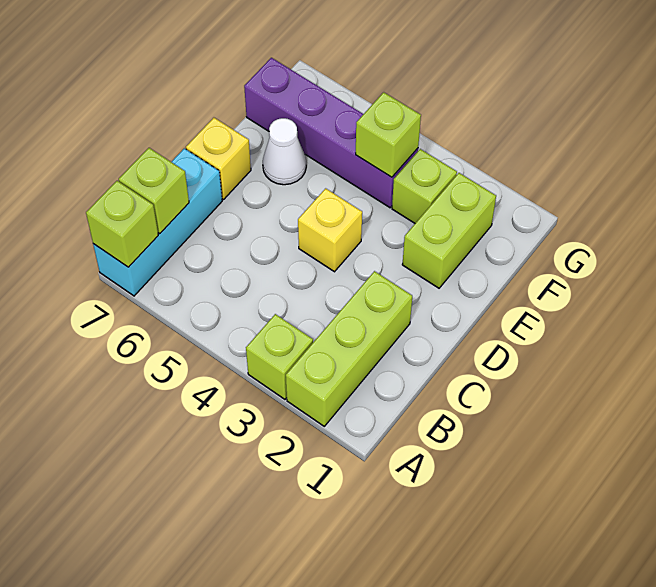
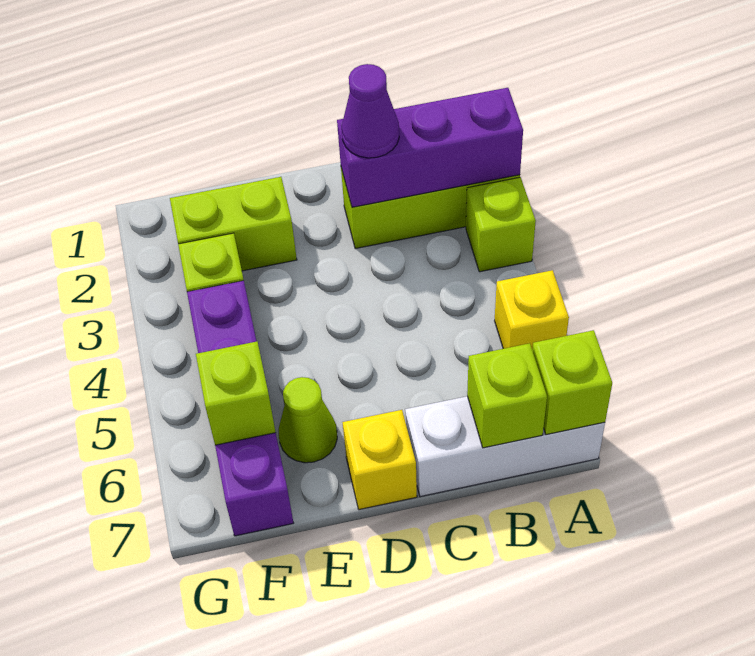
none -> purple brick A2:C2 level 2
cyan brick A7:C7 level 1 -> white brick A7:C7 level 1
none -> purple cone C2 level 3
yellow brick D4 level 1 -> yellow brick A5 level 1
white cone E6 level 1 -> lime cone E6 level 1
lime brick F4 level 2 -> lime brick F6 level 2

